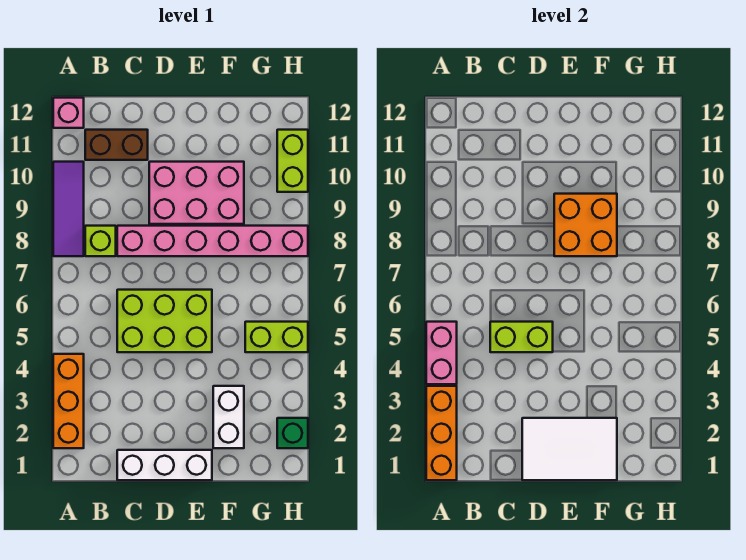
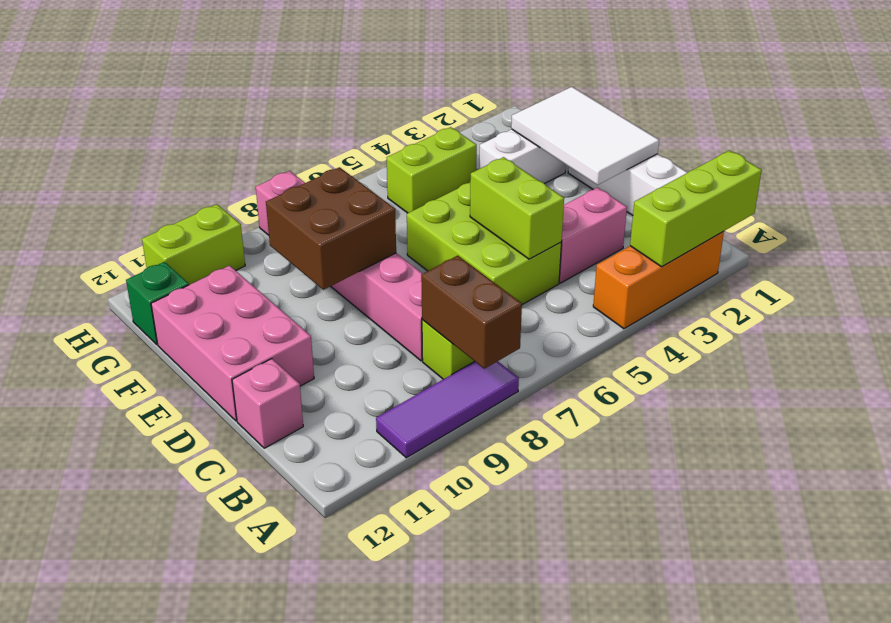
orange brick A1:A3 level 2 -> lime brick A1:A3 level 2
pink brick A4:A5 level 2 -> pink brick C3:C4 level 1
pink brick A12 level 1 -> pink brick C12 level 1
brown brick B11:C11 level 1 -> brown brick A8:B8 level 2
pink brick D9:F10 level 1 -> pink brick D11:F12 level 1
orange brick E8:F9 level 2 -> brown brick E8:F9 level 2
lime brick G5:H5 level 1 -> lime brick G4:G5 level 1
green brick H2 level 1 -> green brick G12 level 1

